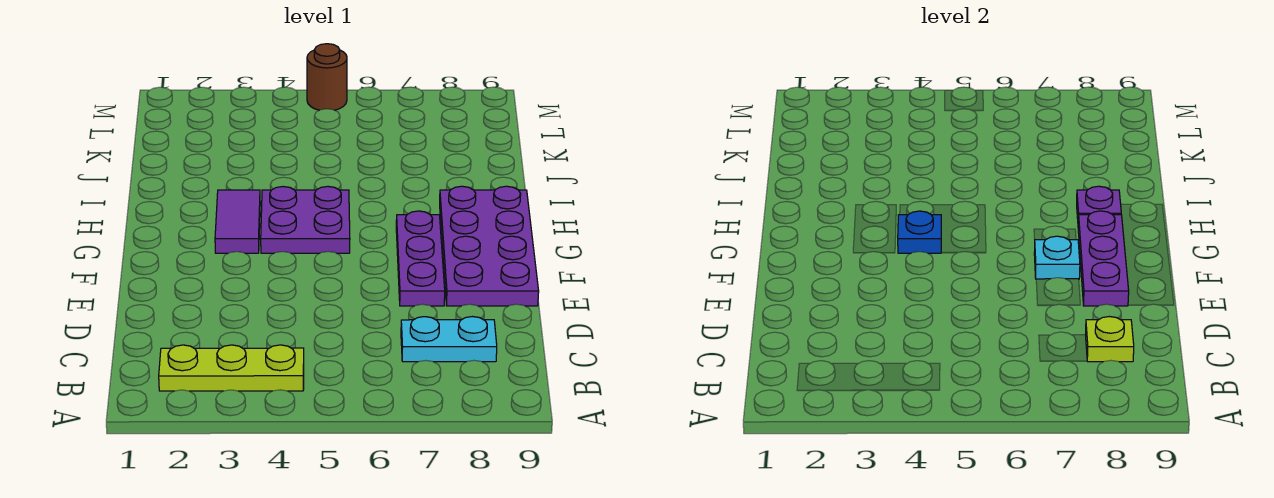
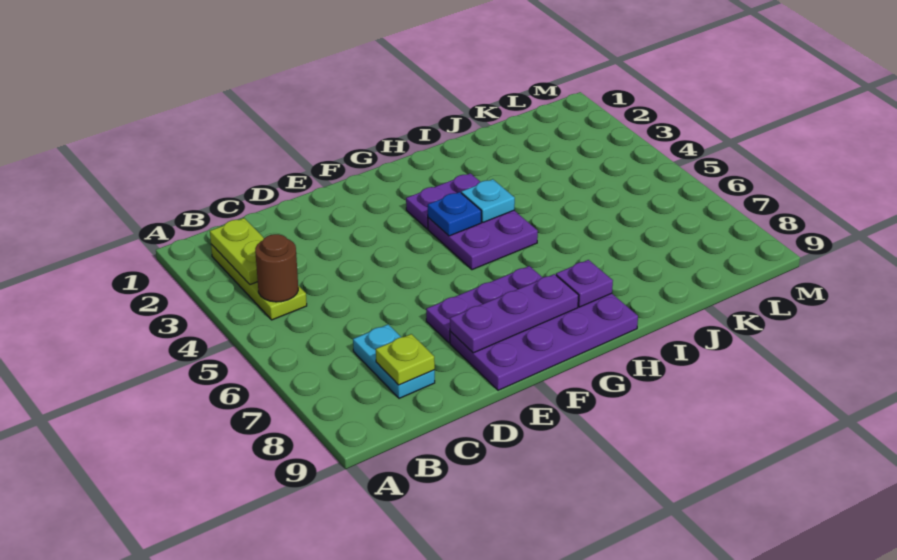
none -> lime plate B2:B3 level 2
cyan plate F7 level 2 -> cyan plate H4 level 2
purple tile G3:H3 level 1 -> purple plate G3:H3 level 1
brown round brick M5 level 1 -> brown round brick B4 level 2

